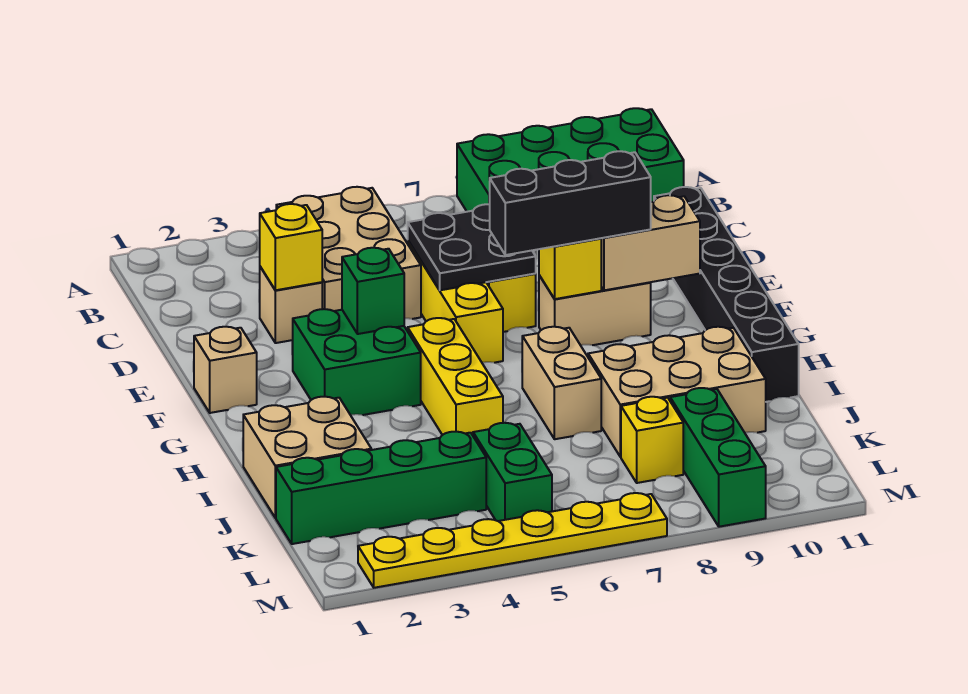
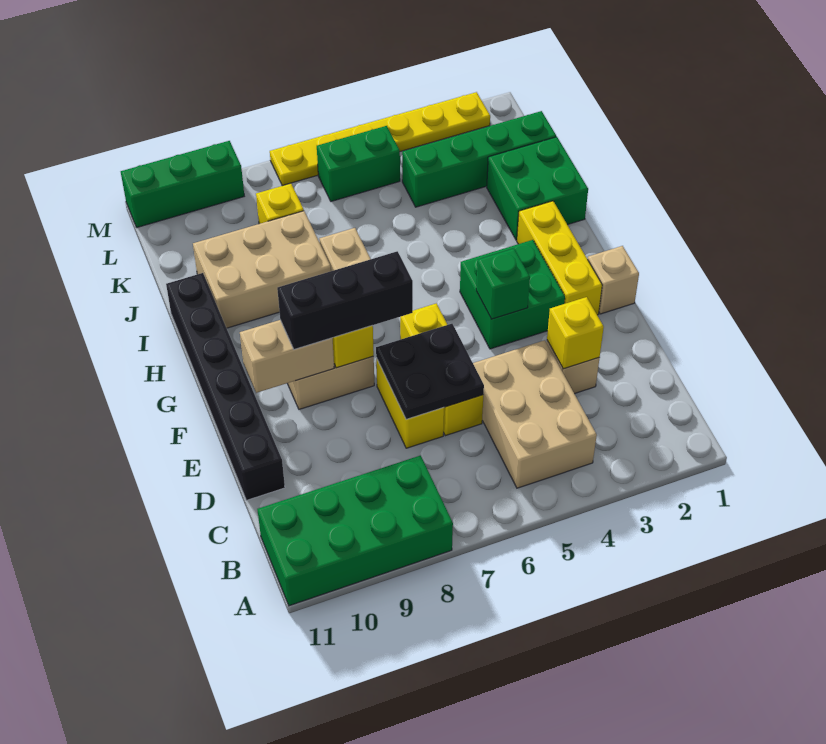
yellow brick G5:I5 level 1 -> yellow brick F2:H2 level 1
tan brick I1:J2 level 1 -> green brick I1:J2 level 1
green brick K5:L5 level 1 -> green brick L5:L6 level 1
green brick K9:M9 level 1 -> green brick M9:M11 level 1

